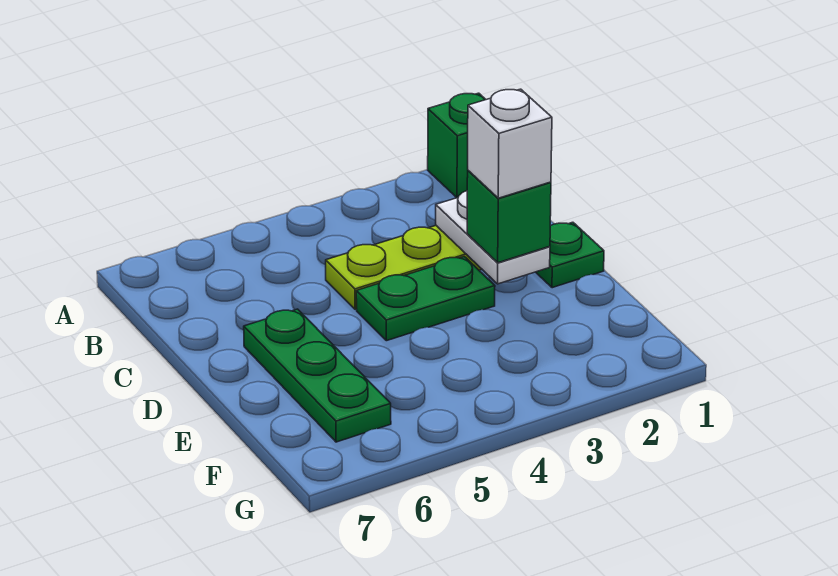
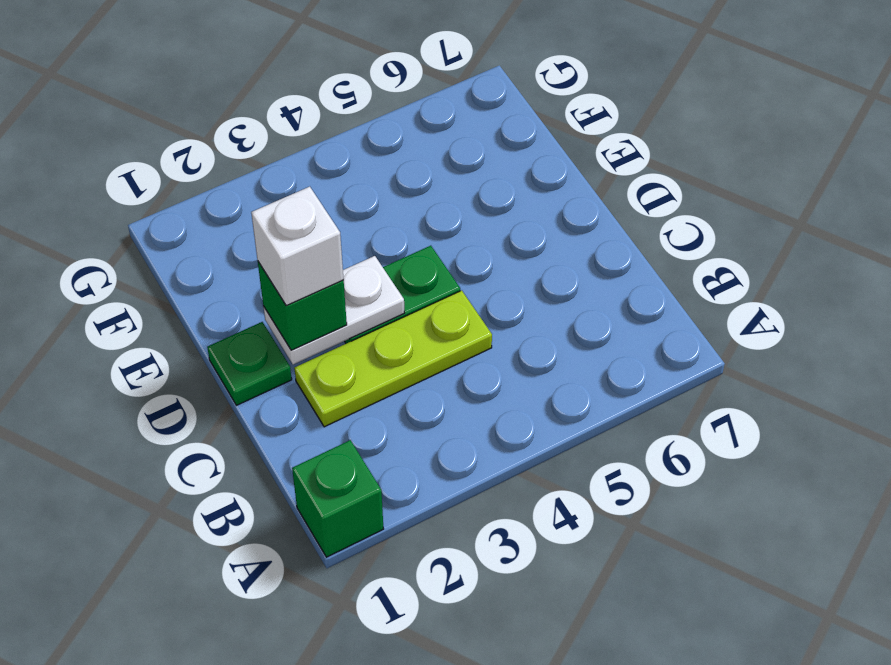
white plate C2:D2 level 2 -> white plate D2:D3 level 2
green plate D6:F6 level 1 -> none

